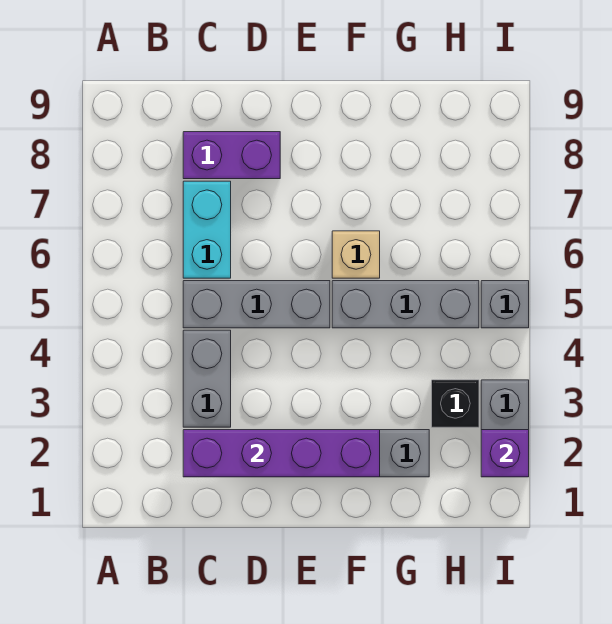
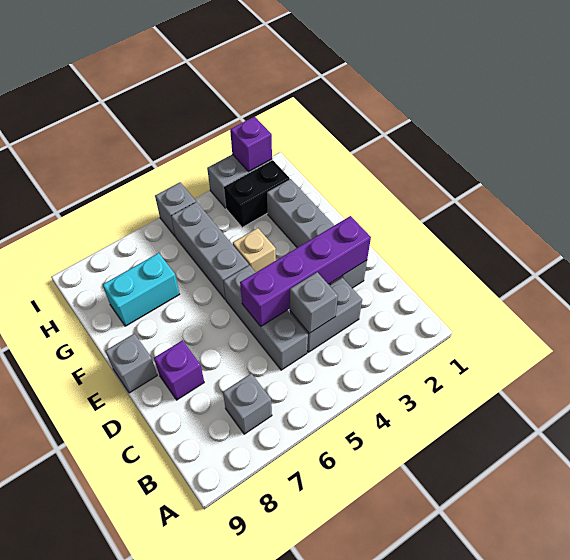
none -> grey brick B7 level 1
purple brick C2:F2 level 2 -> purple brick D2:D5 level 2
none -> grey brick C4 level 2
cyan brick C6:C7 level 1 -> cyan brick G7:G8 level 1
purple brick C8:D8 level 1 -> purple brick D8 level 1
none -> grey brick E9 level 1
tan brick F6 level 1 -> tan brick F4 level 1
black brick H3 level 1 -> black brick H2:H3 level 1

